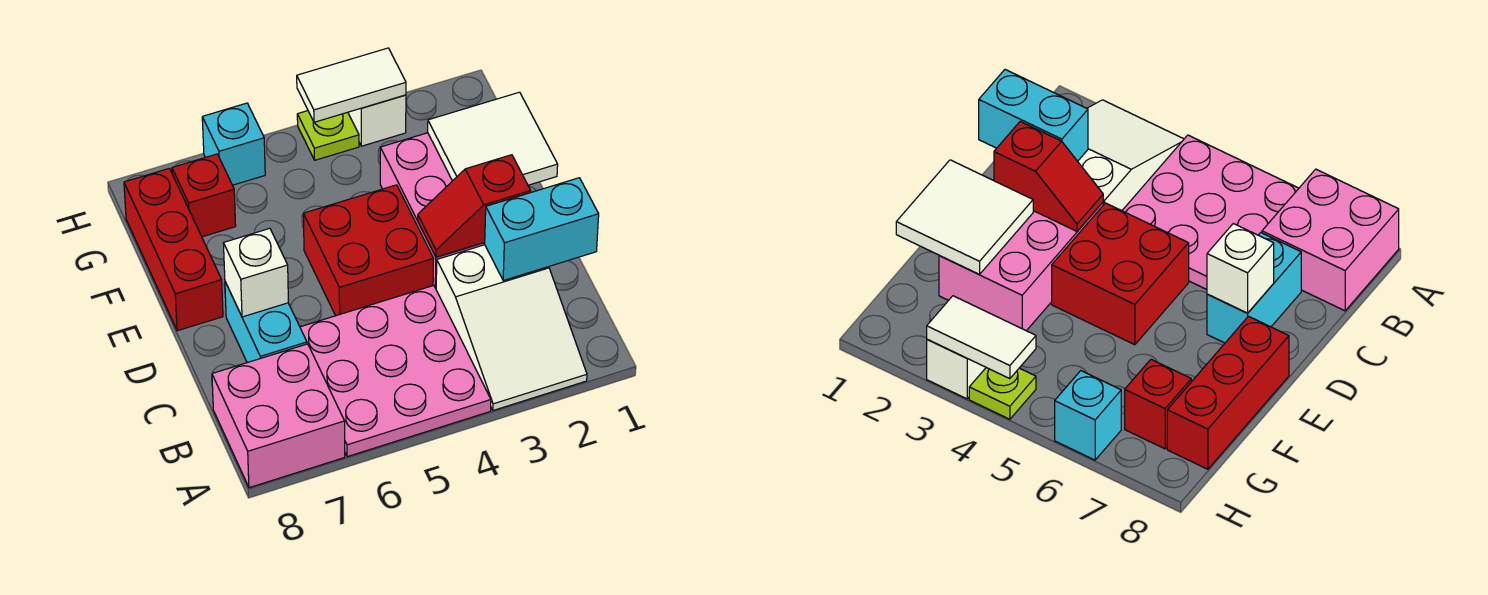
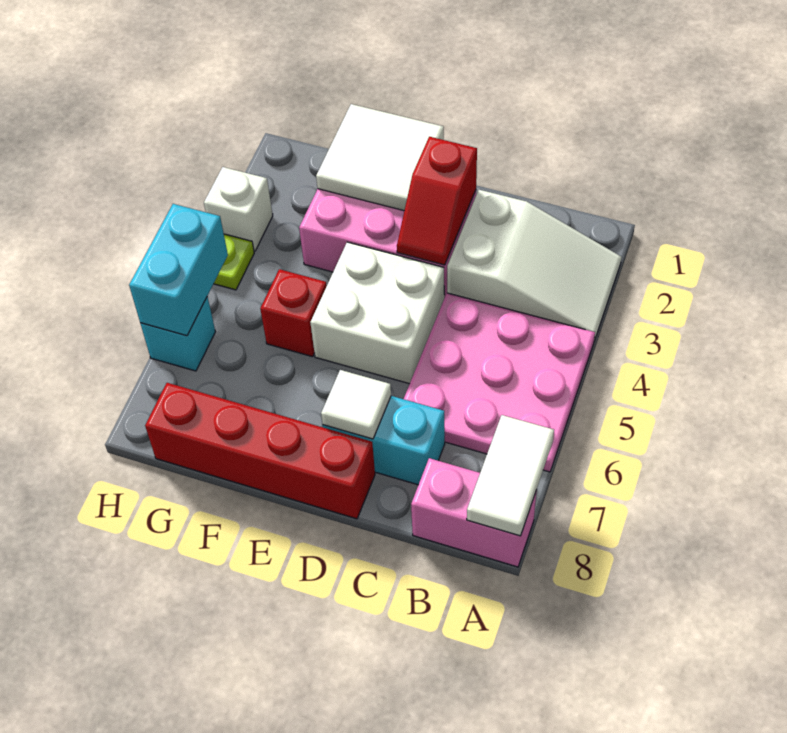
pink brick A7:B8 level 1 -> pink brick A8:B8 level 1
cyan brick C1:C2 level 2 -> cyan brick H5:H6 level 2
red brick D4:E5 level 1 -> white brick D4:E5 level 1
white brick D7 level 2 -> white tile D7 level 2
red brick E8:G8 level 1 -> red brick D8:G8 level 1
red brick G7 level 1 -> red brick F5 level 1
white tile H3:H4 level 2 -> white tile A7:A8 level 2

